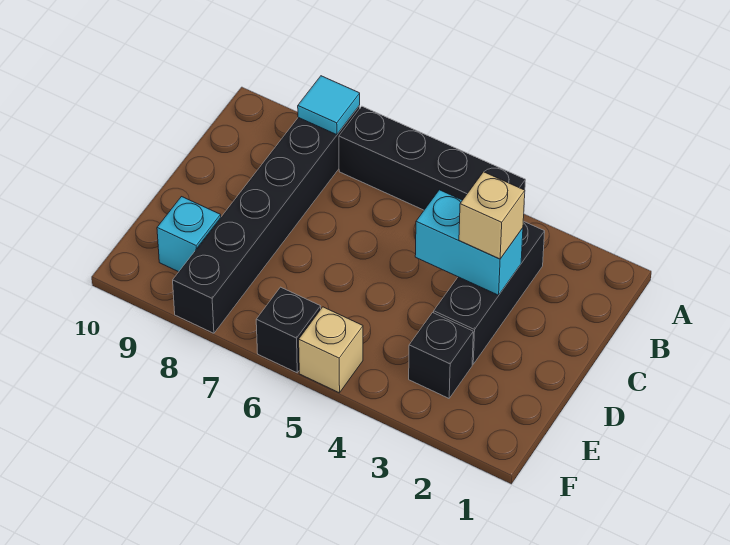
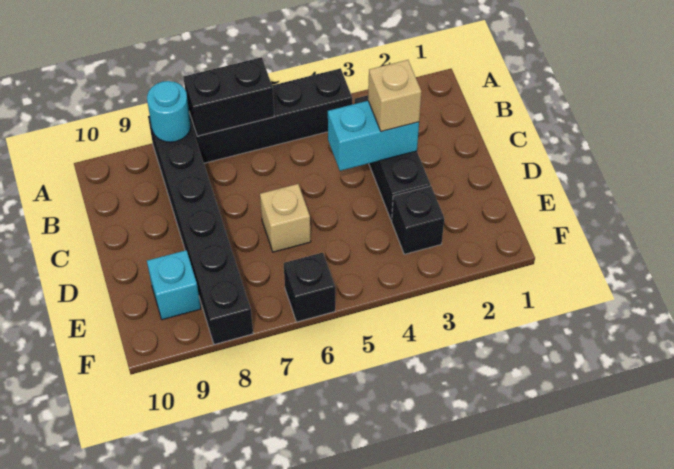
none -> black brick A6:A7 level 2
cyan tile A8 level 2 -> cyan round brick A8 level 2
tan brick F5 level 1 -> tan brick D6 level 1

